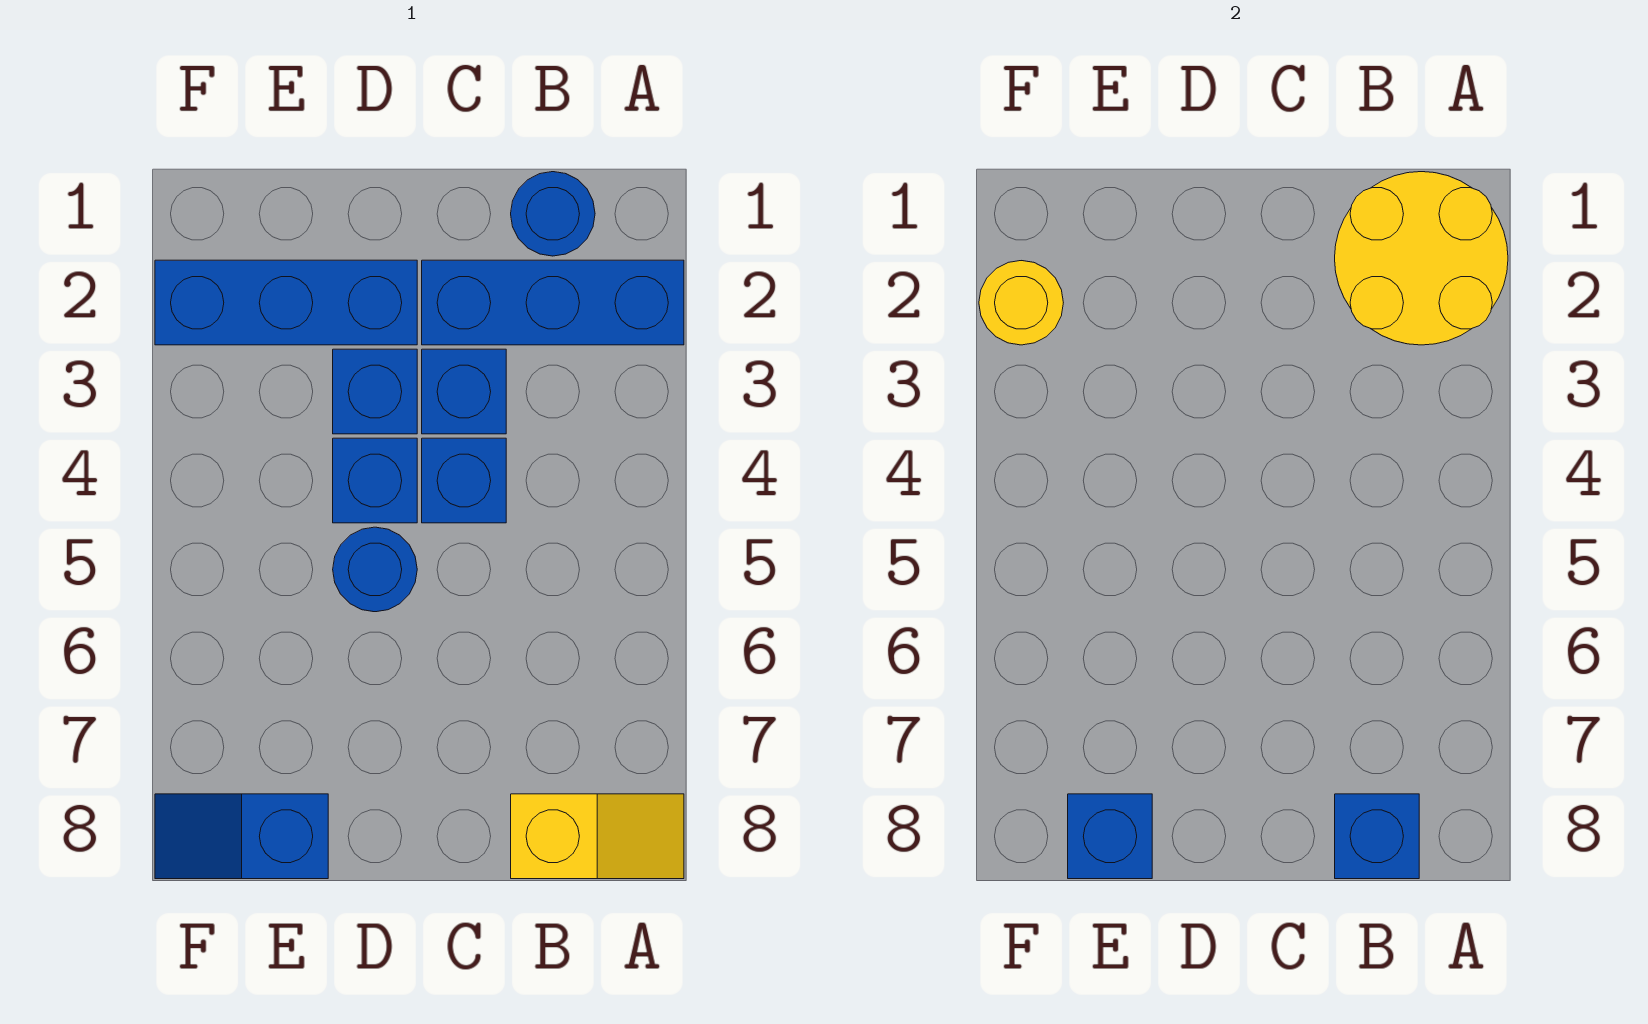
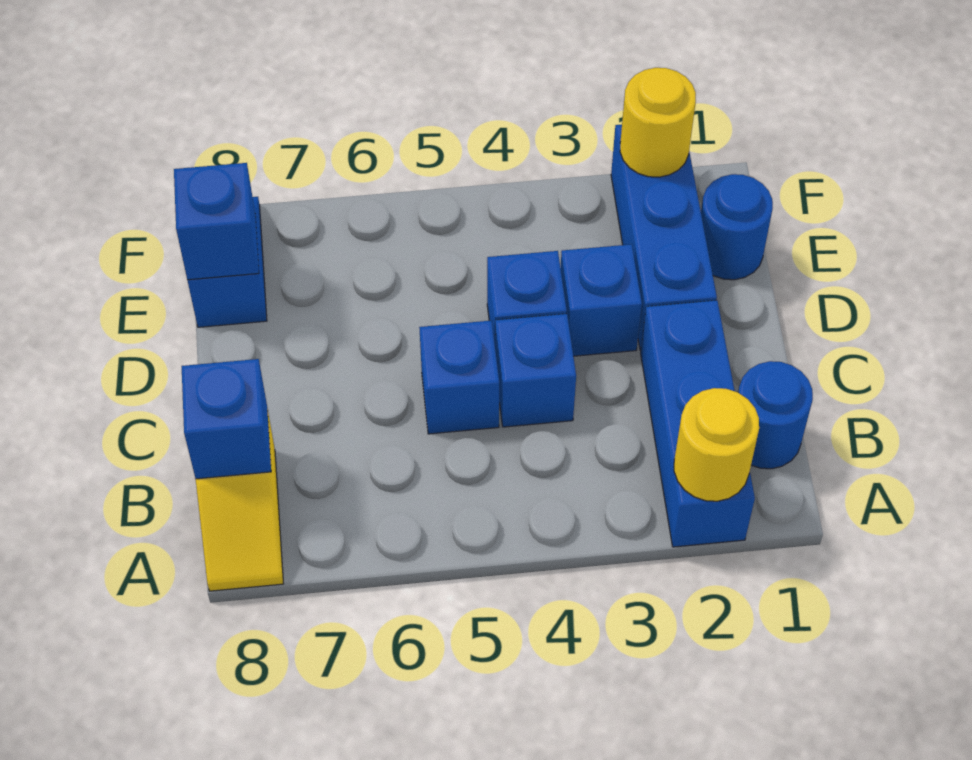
yellow round brick A1:B2 level 2 -> yellow round brick A2 level 2
blue brick C3 level 1 -> blue brick C5 level 1
blue round brick D5 level 1 -> blue round brick E1 level 1

